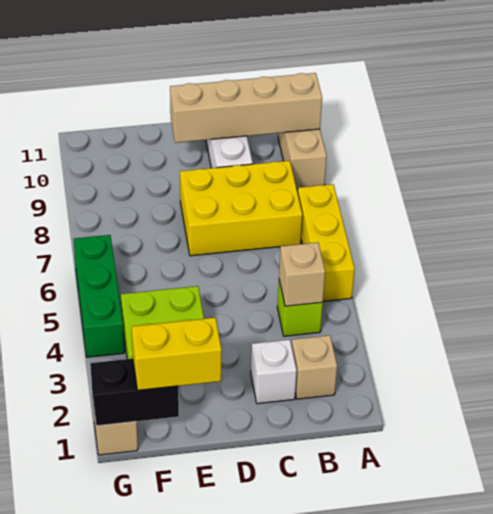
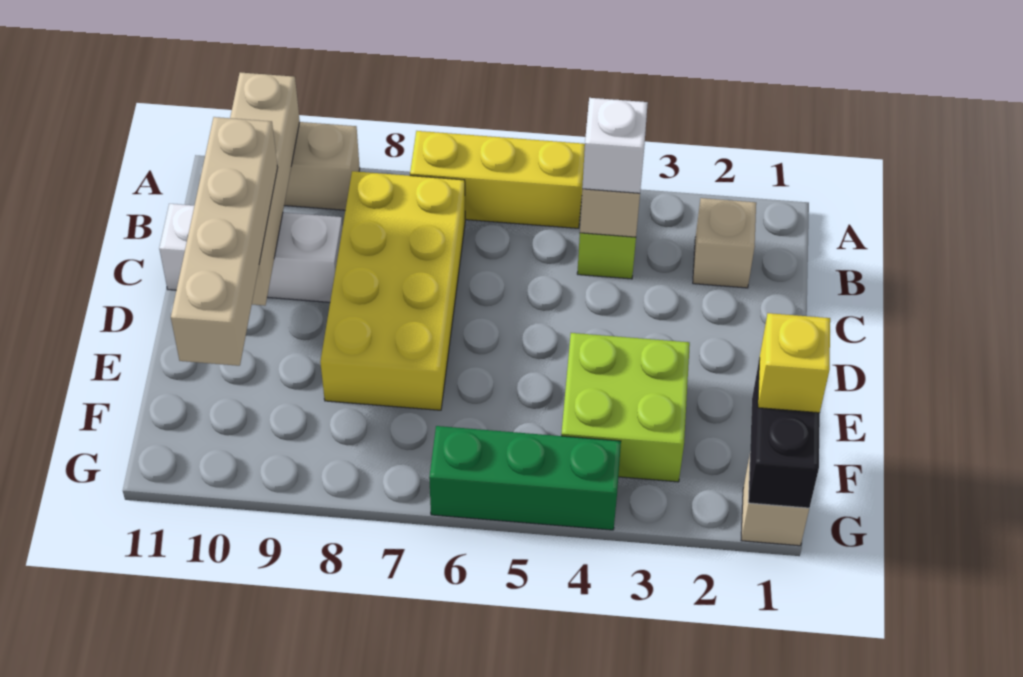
yellow brick B7:D8 level 1 -> yellow brick B7:E8 level 1
white brick C2 level 1 -> white brick B4 level 3
none -> tan brick C10:F10 level 3
yellow brick E1:F1 level 3 -> yellow brick F1 level 3

